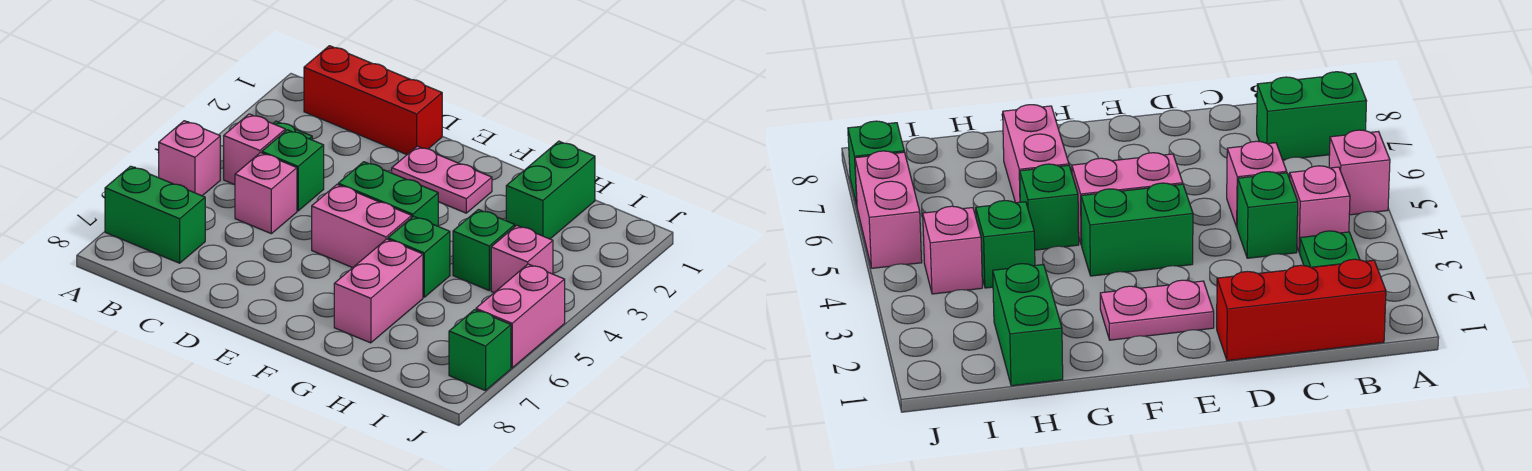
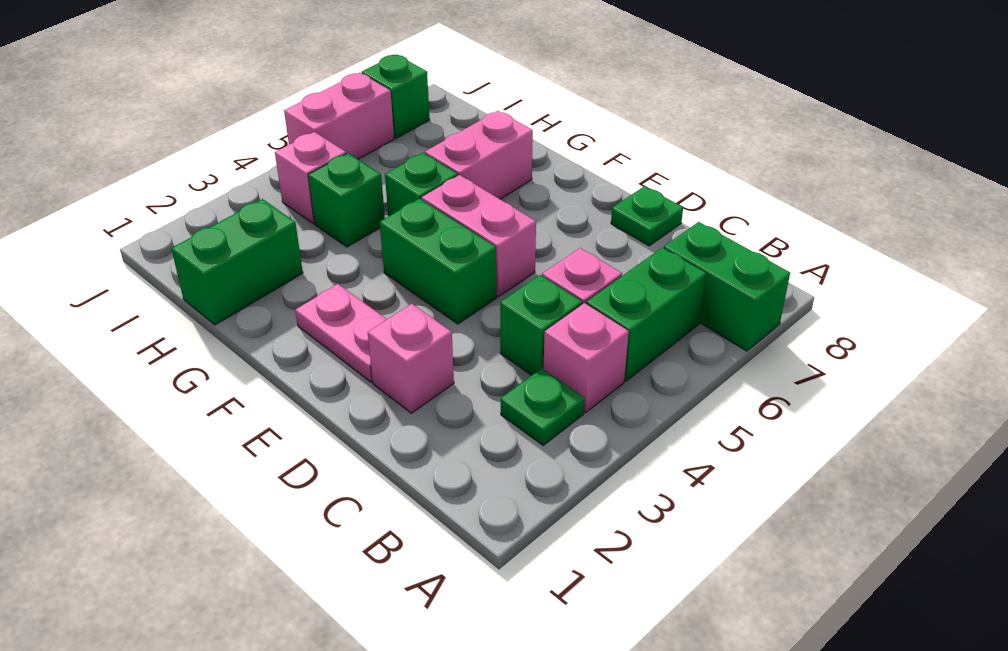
pink brick A5 level 1 -> pink brick D2 level 1
red brick B1:D1 level 1 -> none
none -> green brick B5:B6 level 1
none -> green plate D8 level 1

